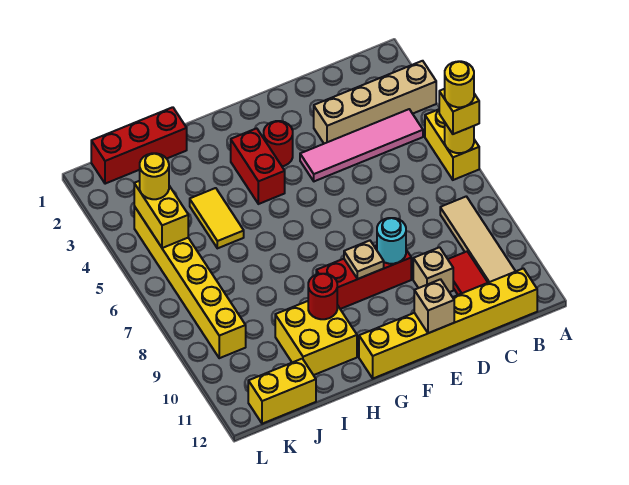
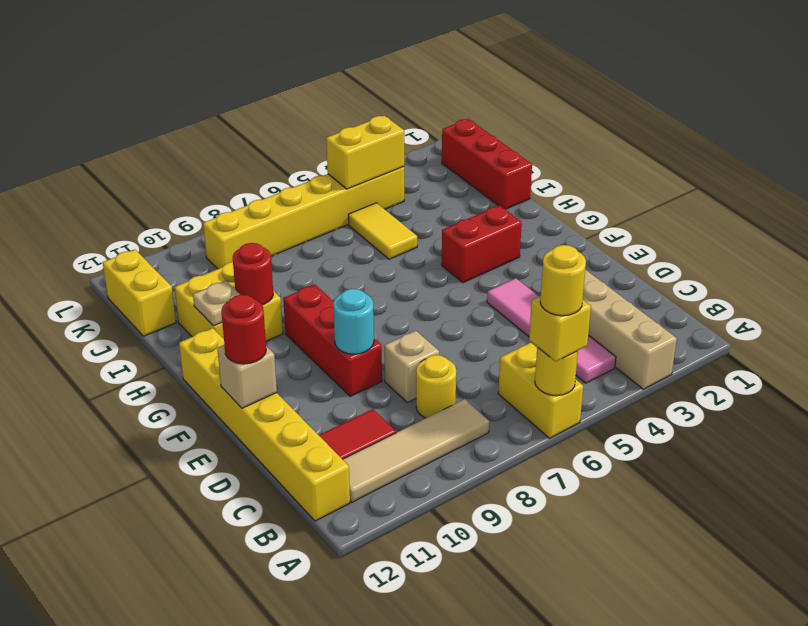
yellow brick A5:A6 level 1 -> yellow brick A6:B6 level 1
tan brick D10 level 1 -> tan brick D8 level 1
red round brick F3 level 1 -> red round brick E12 level 3
tan plate F9 level 2 -> tan plate H11 level 2
yellow tile I4:I5 level 1 -> yellow tile I5:J5 level 1
yellow round brick K4 level 3 -> yellow round brick C8 level 1

